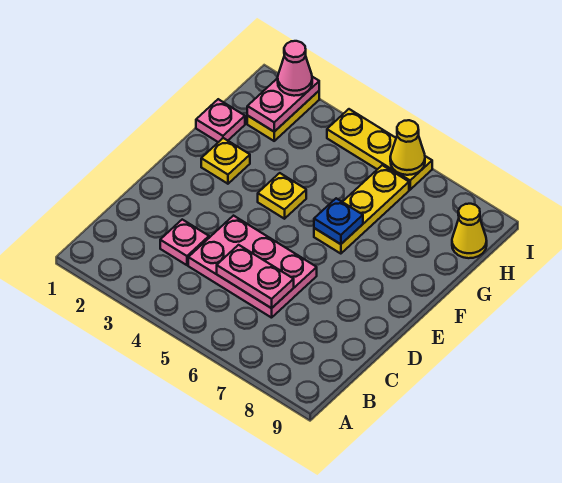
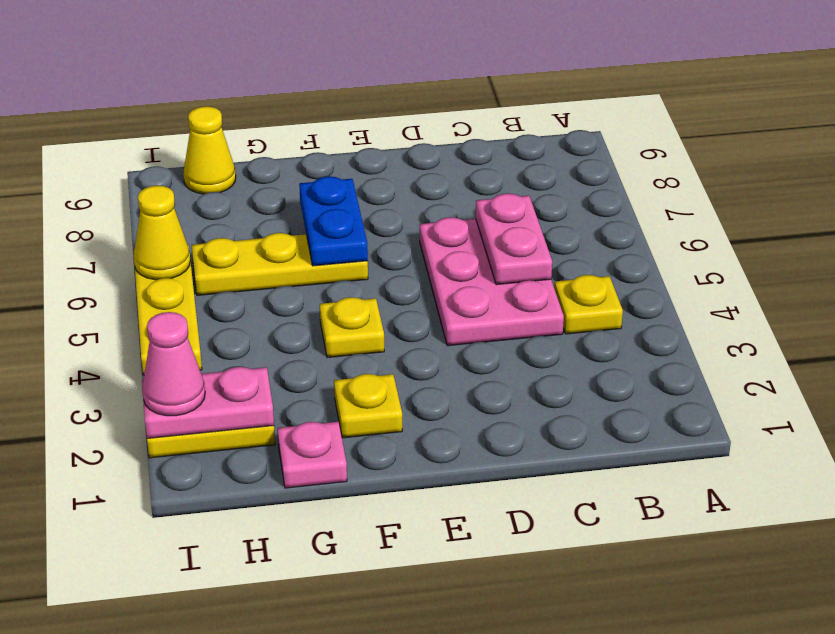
none -> yellow plate B4 level 1
pink plate C3 level 1 -> none
blue plate F6 level 2 -> blue plate F6:F7 level 2

